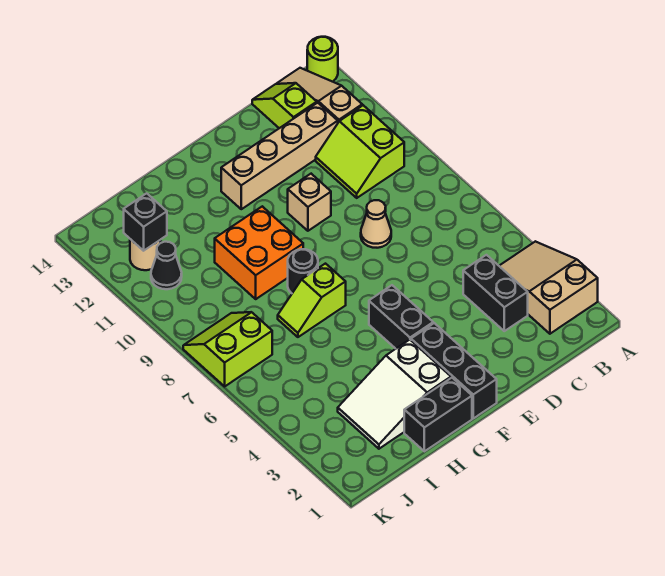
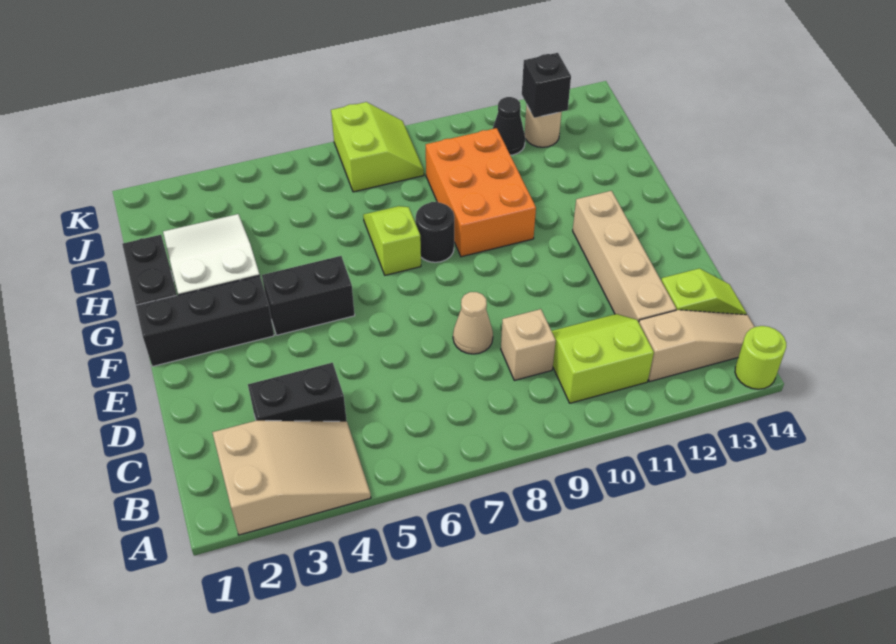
tan brick E10 level 1 -> tan brick C9 level 1
orange brick G9:H10 level 1 -> orange brick G9:I10 level 1

